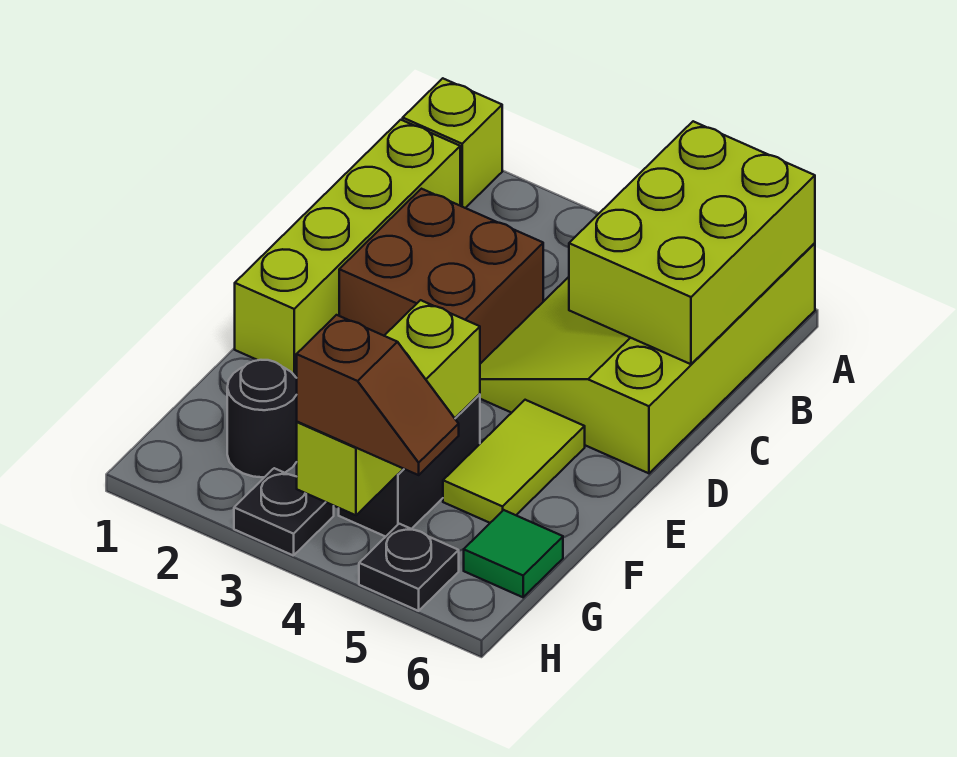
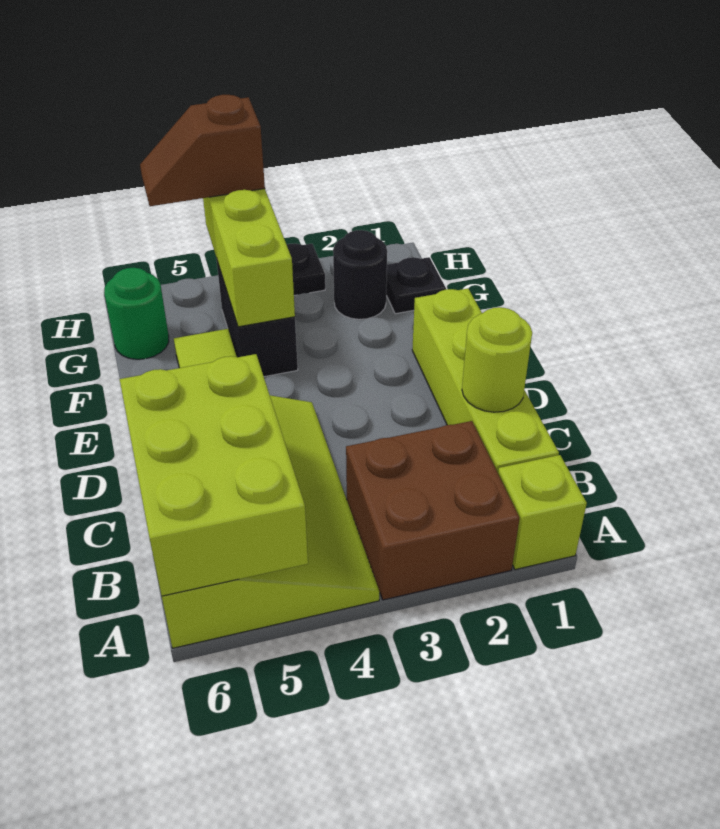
none -> lime round brick C1 level 2
brown brick C2:D3 level 1 -> brown brick A2:B3 level 1
green tile G6 level 1 -> green round brick G6 level 1
black plate H5 level 1 -> black plate G1 level 1

